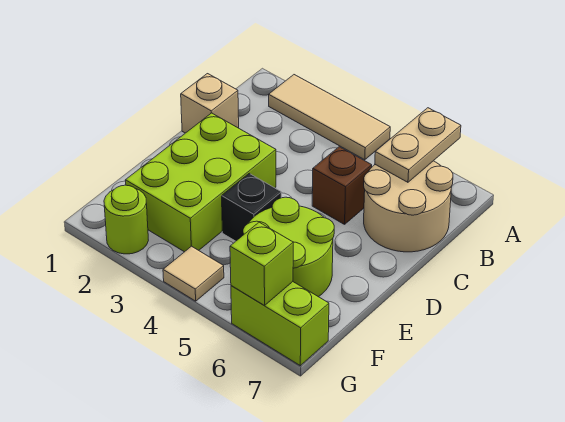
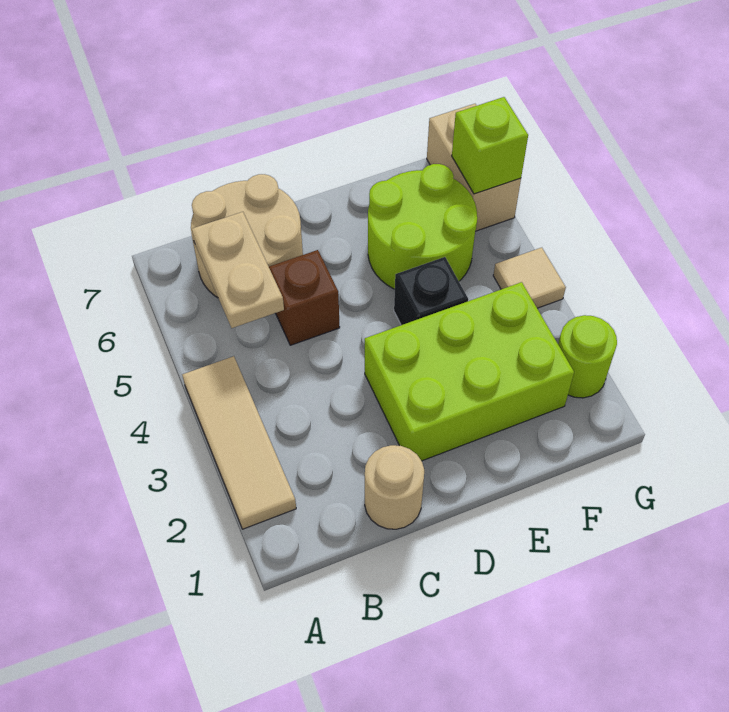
tan plate A6:B6 level 2 -> tan plate B5:B6 level 2
tan brick C1 level 1 -> tan round brick C1 level 1
lime brick G6:G7 level 1 -> tan brick G6:G7 level 1

